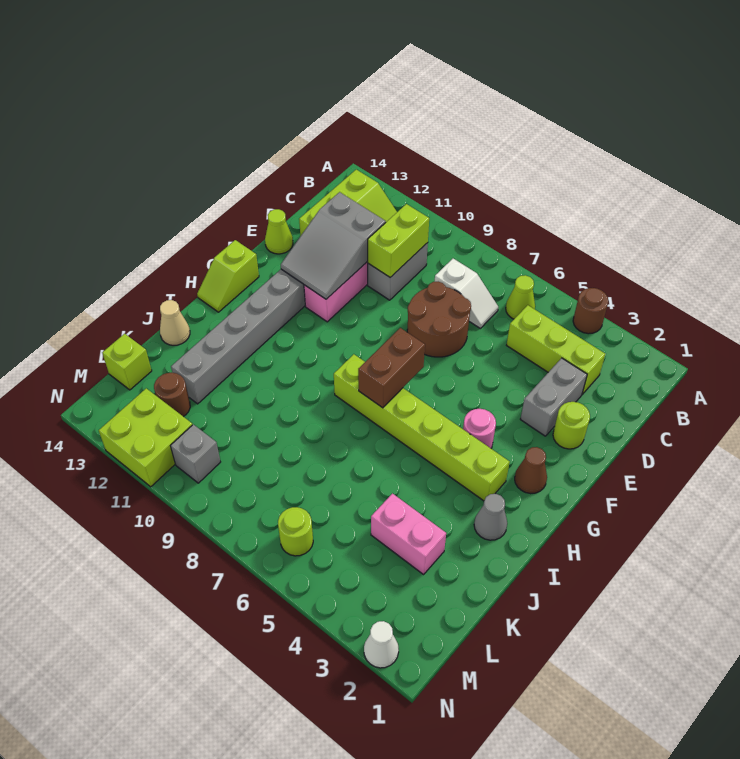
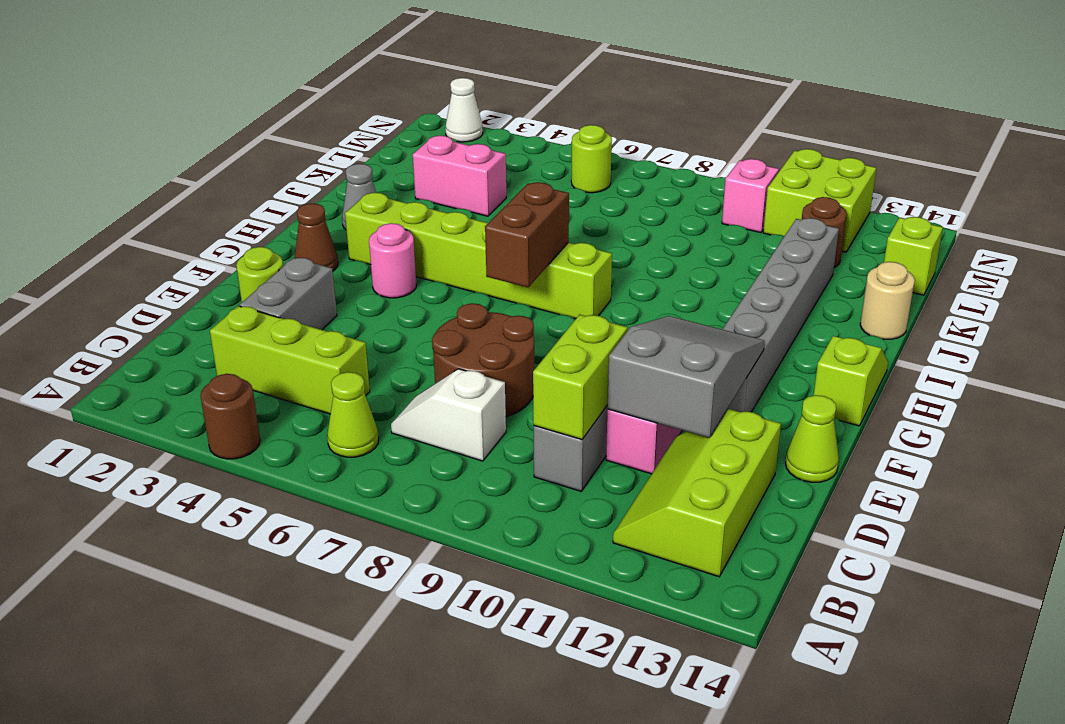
tan cone J14 level 1 -> tan round brick J14 level 1
grey brick M10 level 1 -> pink brick M10 level 1

